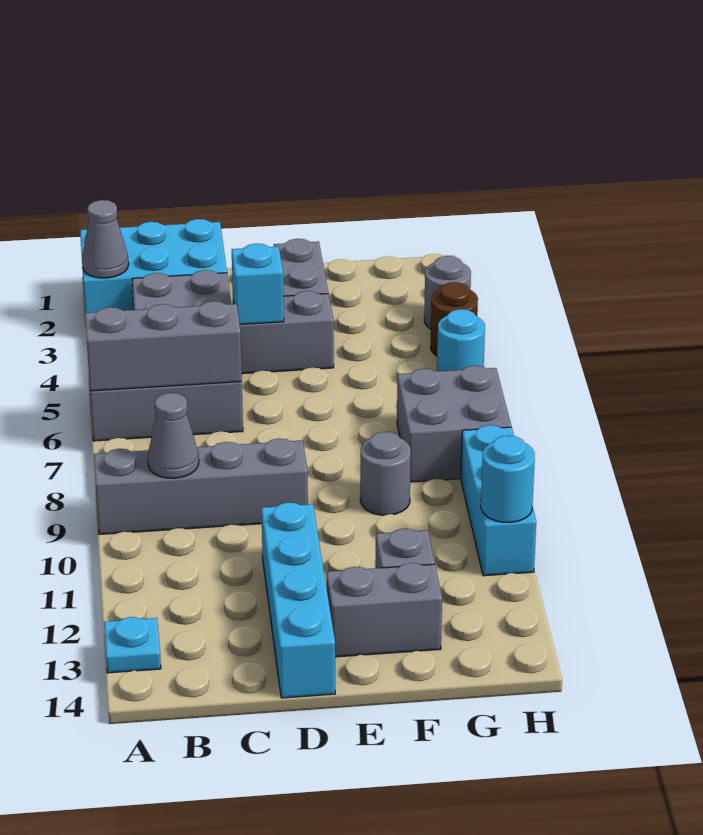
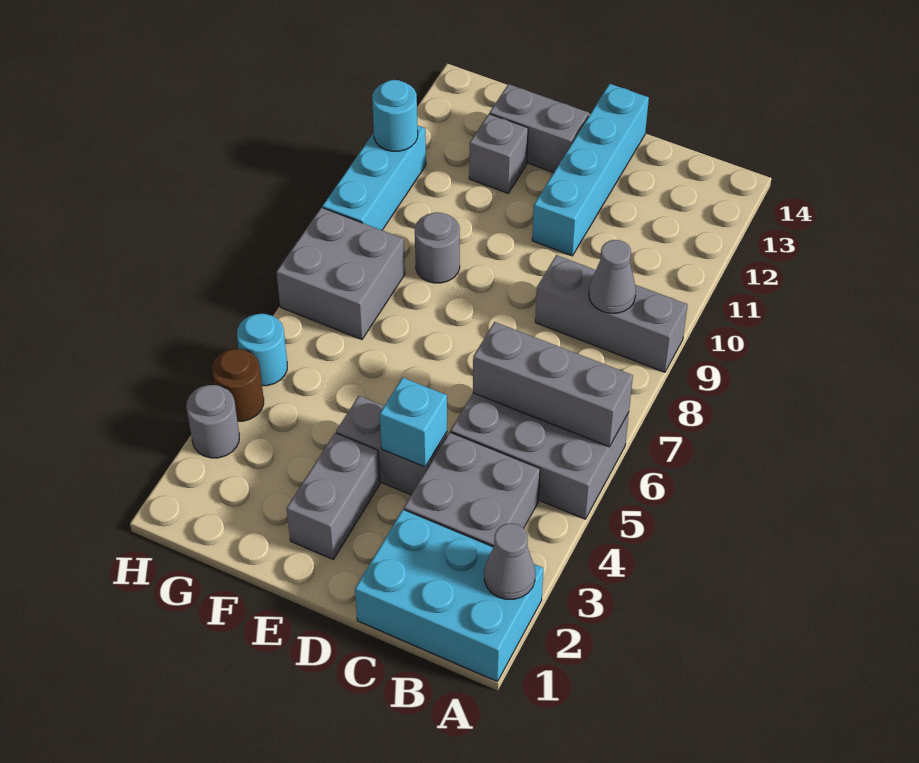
grey brick A9:D9 level 1 -> grey brick A9:C9 level 1
cyan plate A13 level 1 -> none

